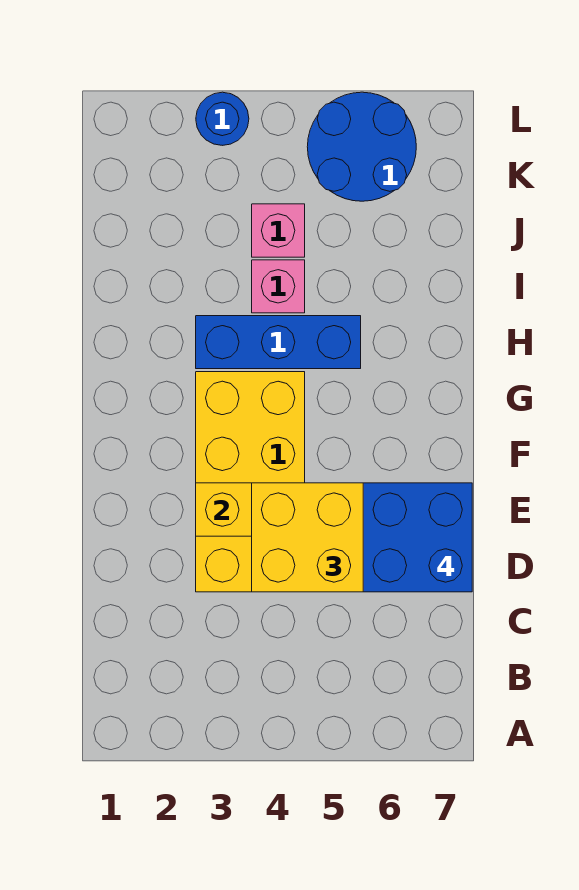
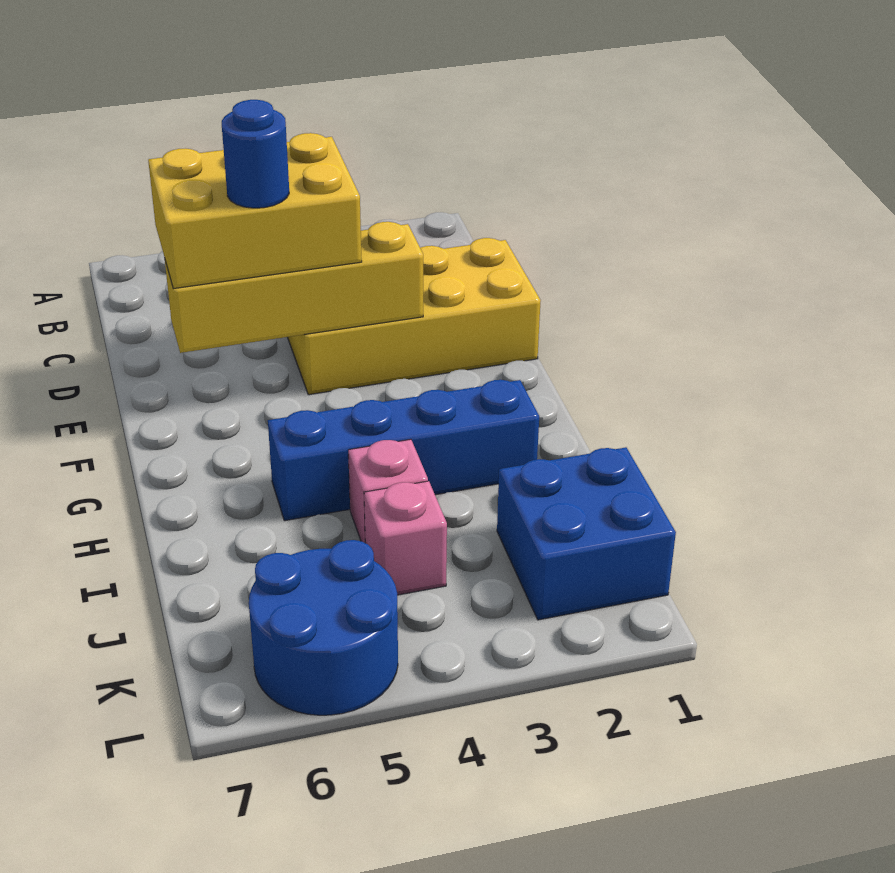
yellow brick D3:G4 level 1 -> yellow brick D1:E4 level 1
blue brick D6:E7 level 4 -> blue brick J1:K2 level 1
blue brick H3:H5 level 1 -> blue brick H2:H5 level 1
blue round brick L3 level 1 -> blue round brick E5 level 4

